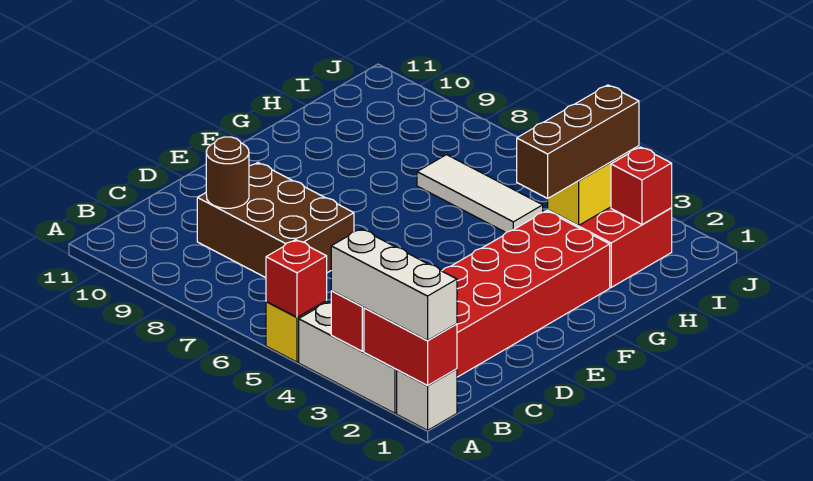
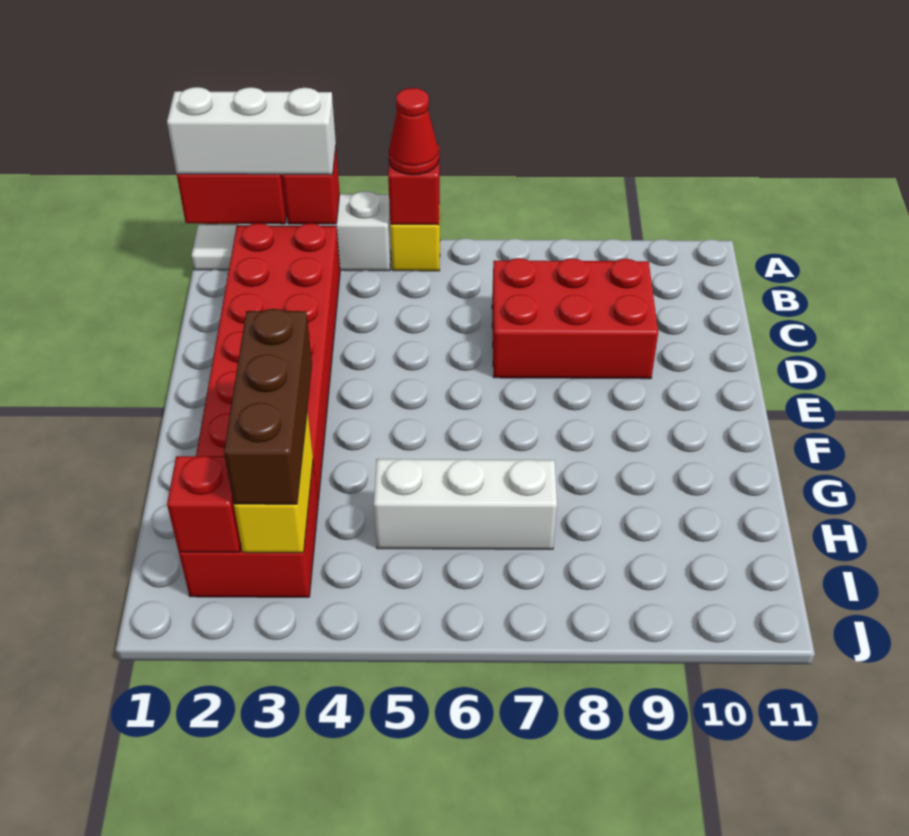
white brick A1 level 1 -> white tile A1 level 1
none -> red cone A5 level 3
brown brick C7:D9 level 1 -> red brick C7:D9 level 1
brown round brick C9 level 2 -> none
white tile H5:H7 level 1 -> white brick H5:H7 level 1

